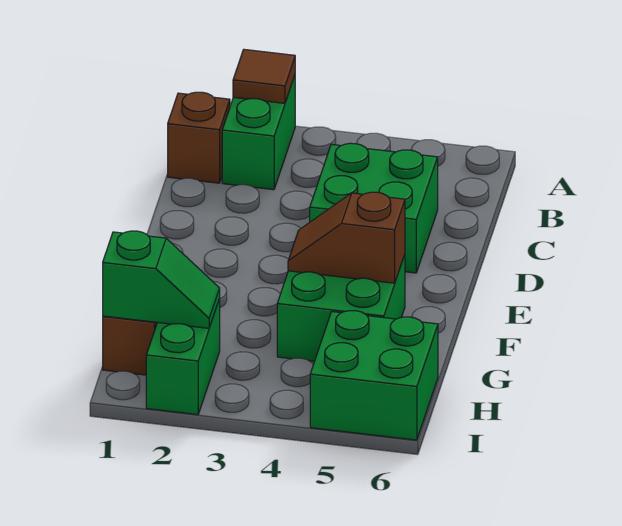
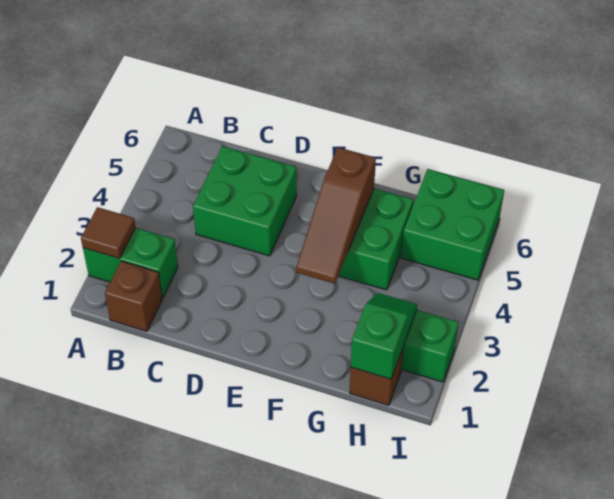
brown slope F4:F5 level 2 top 5 -> brown slope F3:F5 level 2 top 5

